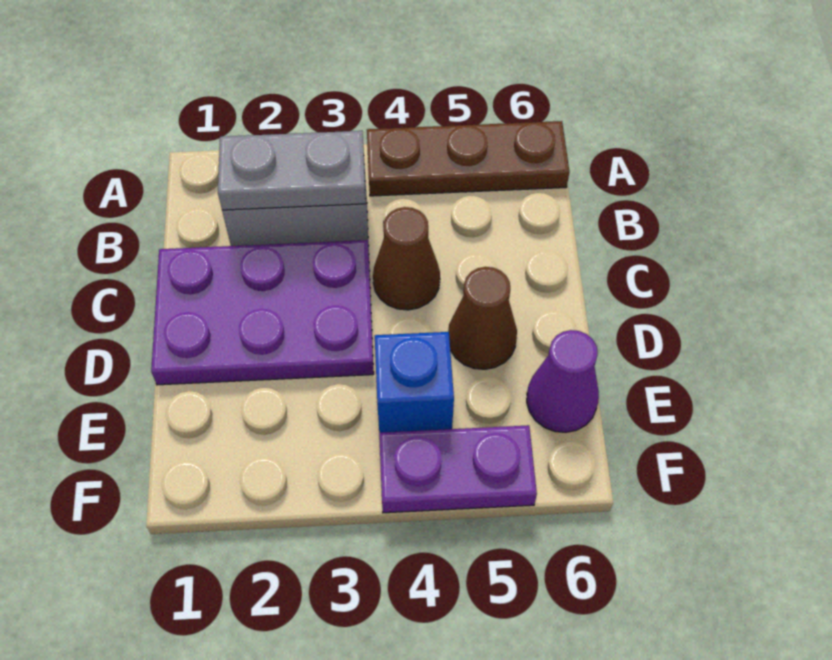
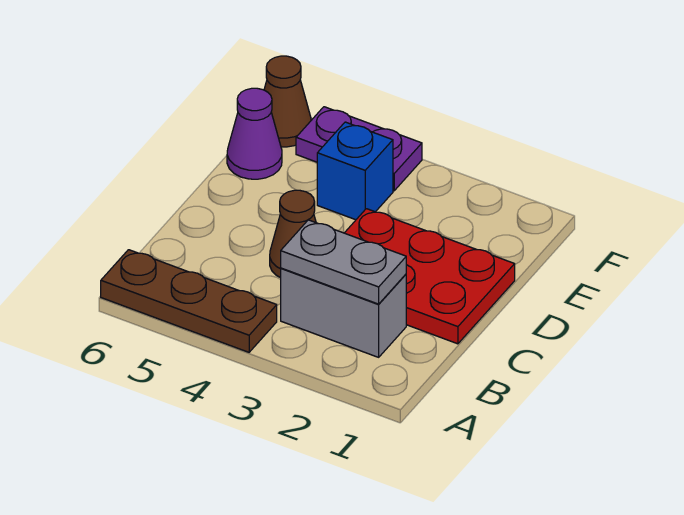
purple plate C1:D3 level 1 -> red plate C1:D3 level 1
brown cone D5 level 1 -> brown cone F6 level 1

